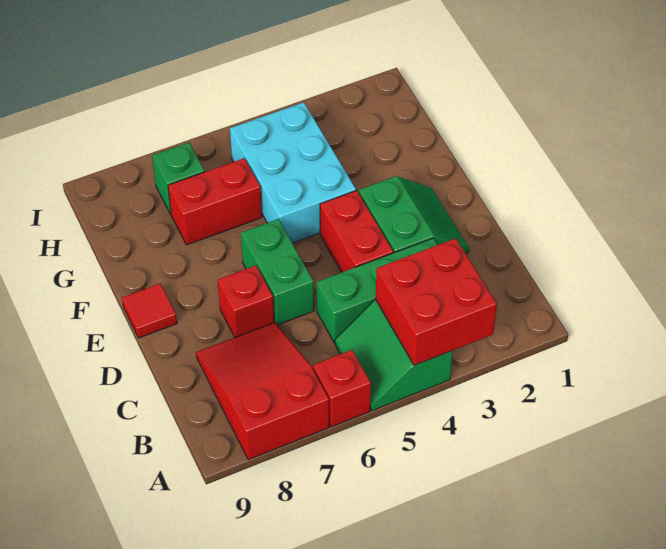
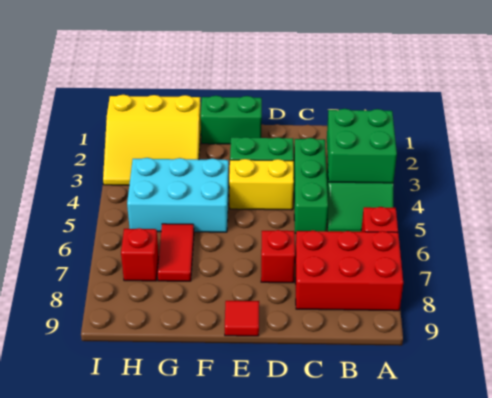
red brick A3:B4 level 2 -> green brick A3:B4 level 2
red slope A7:C8 level 1 top A -> red brick A7:C8 level 1
red brick D4:E4 level 1 -> yellow brick D4:E4 level 1
green brick D6:E6 level 1 -> green brick E1:F1 level 1
none -> yellow slope G1:I3 level 1 top 1
red brick G6:G7 level 1 -> red tile G6:G7 level 1
green brick H7 level 1 -> red brick H7 level 1

